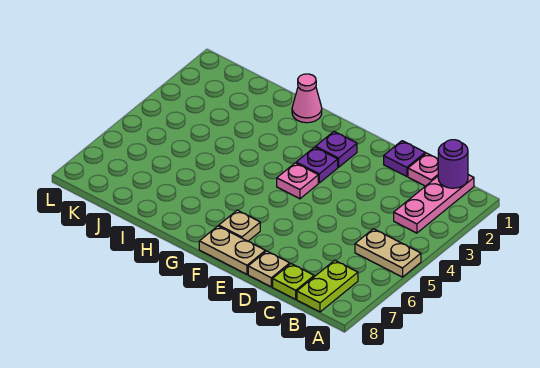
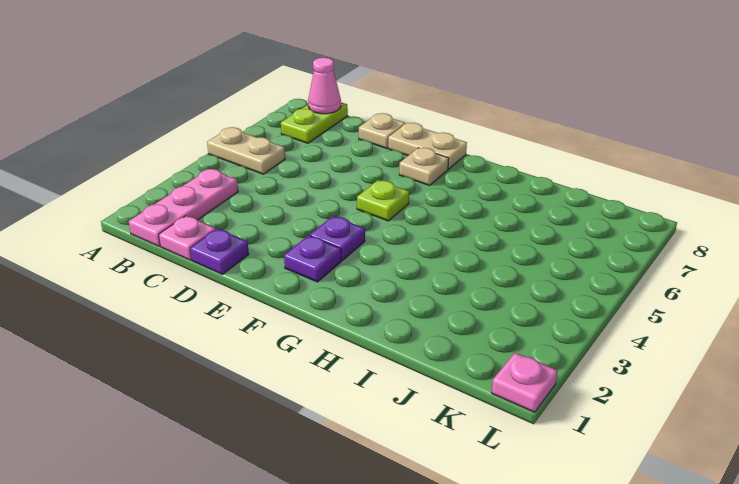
purple round brick B1 level 2 -> none
lime plate C8 level 1 -> lime plate F5 level 1
pink plate F4 level 1 -> pink plate L1 level 1
pink cone H1 level 1 -> pink cone B8 level 2

